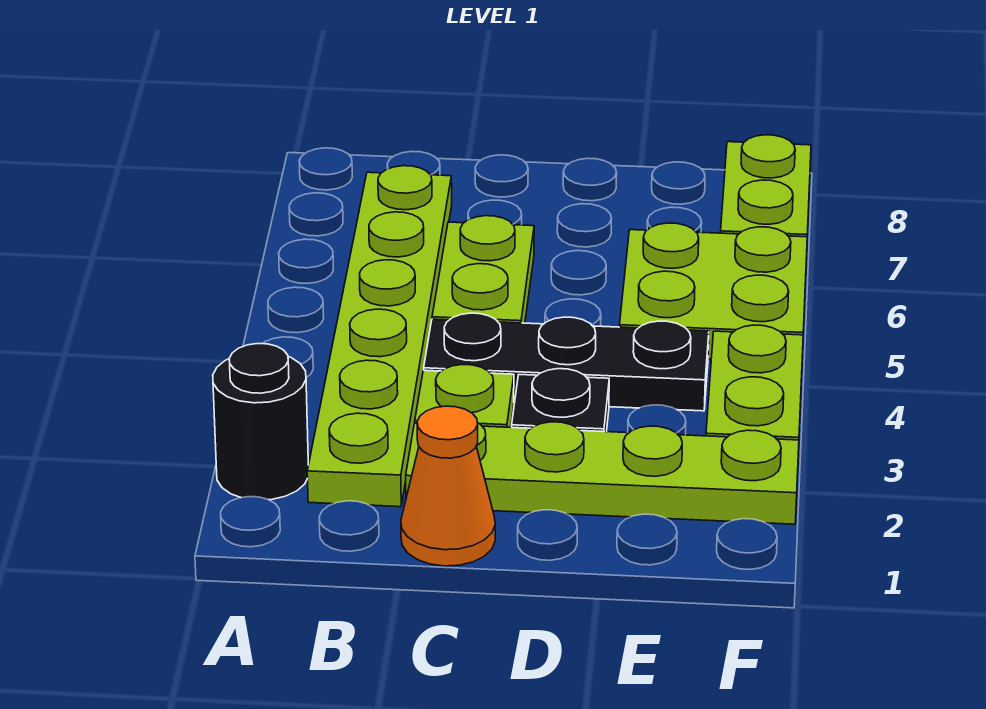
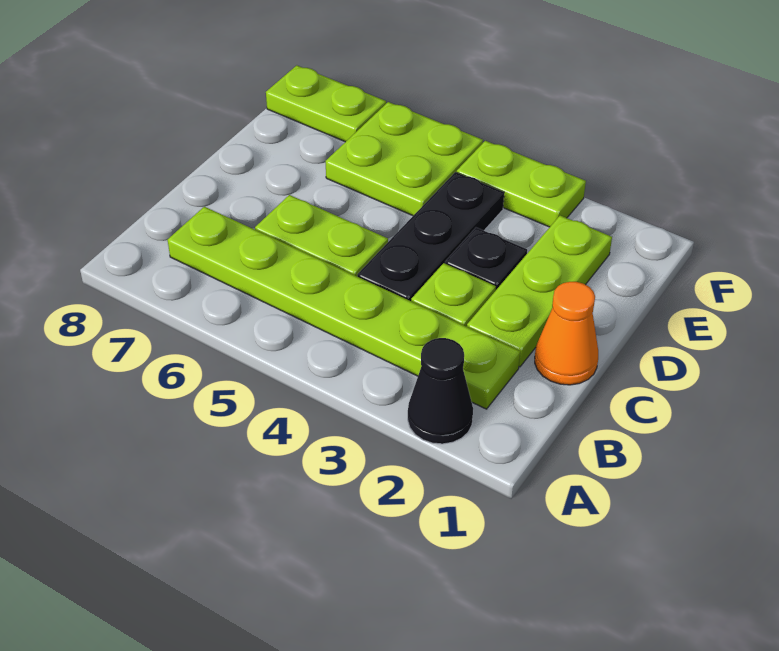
black round brick A2 level 1 -> black cone A2 level 1
lime plate C2:F2 level 1 -> lime plate C2:E2 level 1

